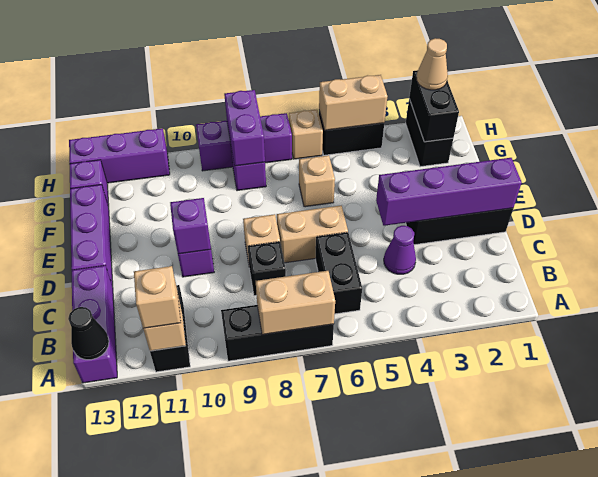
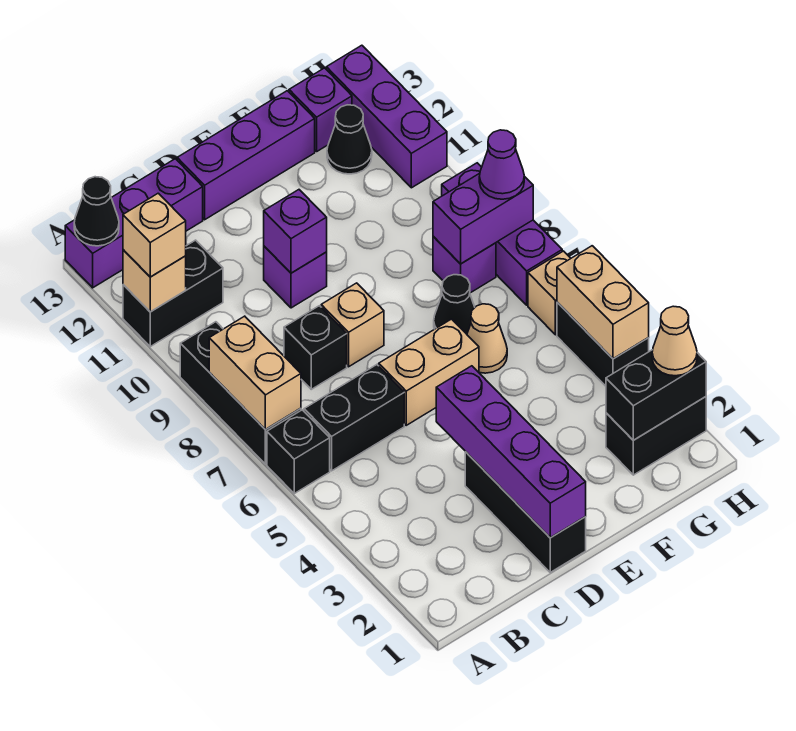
none -> black brick A6 level 1
purple cone C4 level 1 -> purple cone H8 level 3
tan brick D6:D7 level 1 -> tan brick D6:E6 level 1
tan brick F6 level 1 -> tan cone F6 level 1
none -> black cone F7 level 1
none -> black cone G12 level 1

